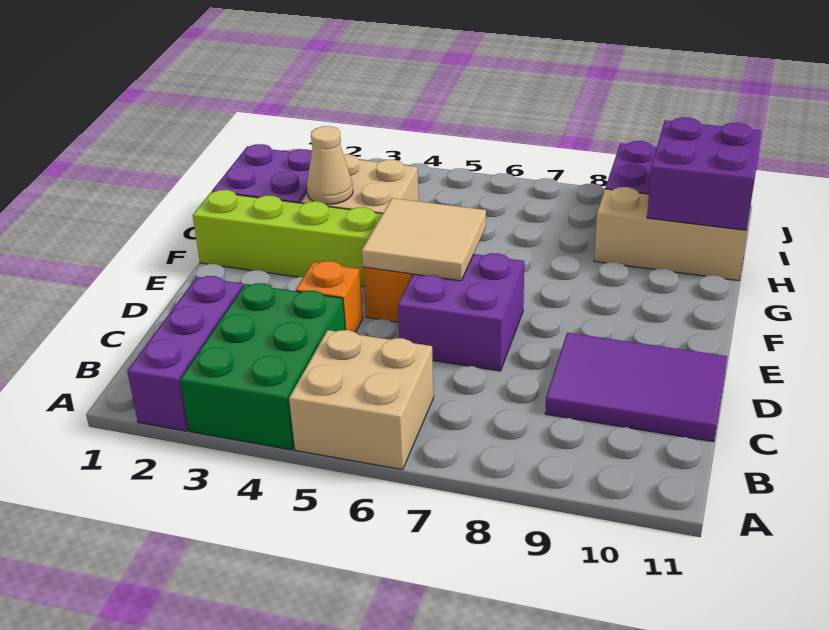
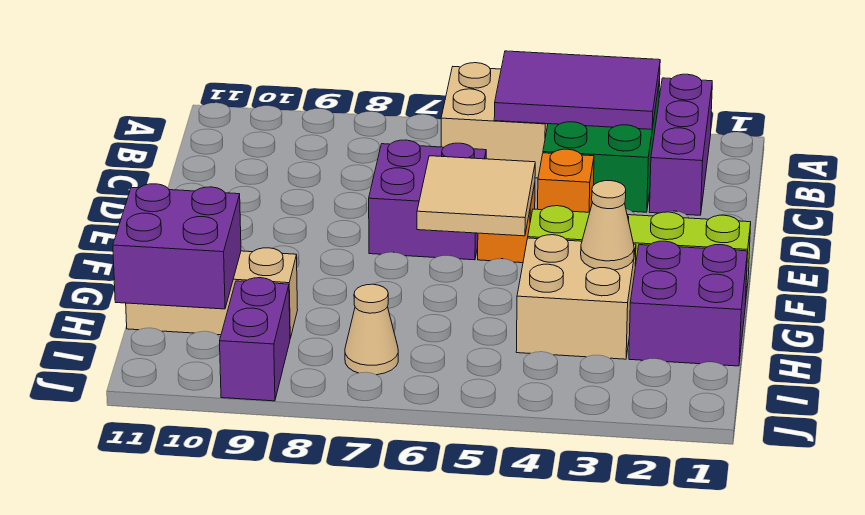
purple tile C9:D11 level 1 -> purple tile A3:B5 level 2
none -> tan cone I7 level 1

